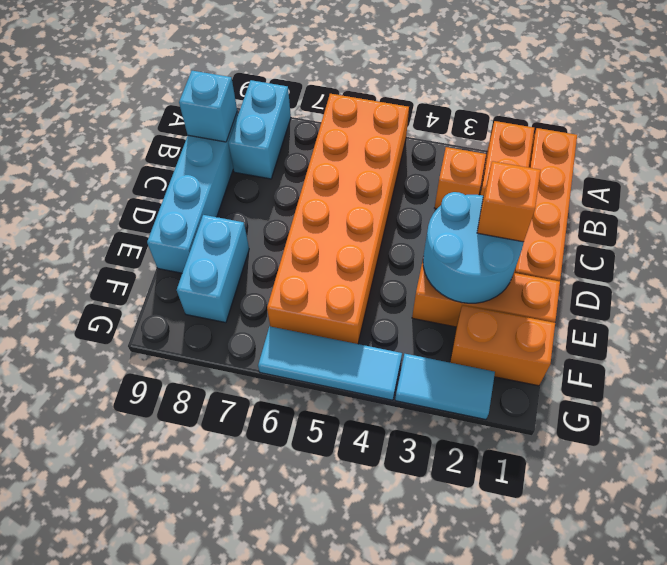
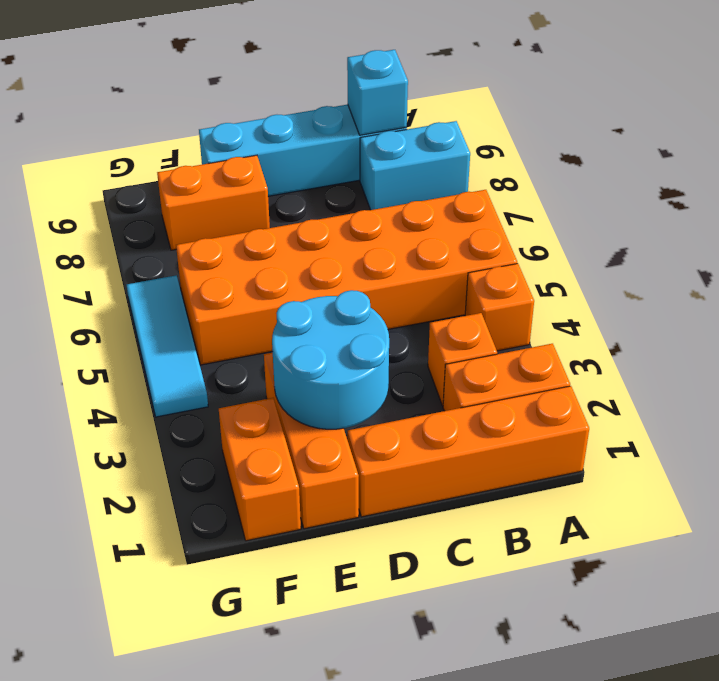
orange brick D2 level 3 -> orange brick A4 level 1
cyan brick E8:F8 level 1 -> orange brick E8:F8 level 1
cyan tile G2:G3 level 1 -> none

